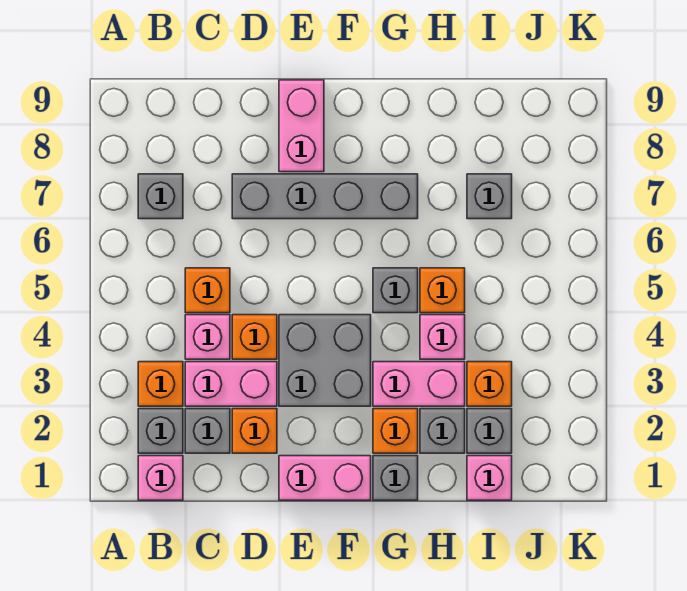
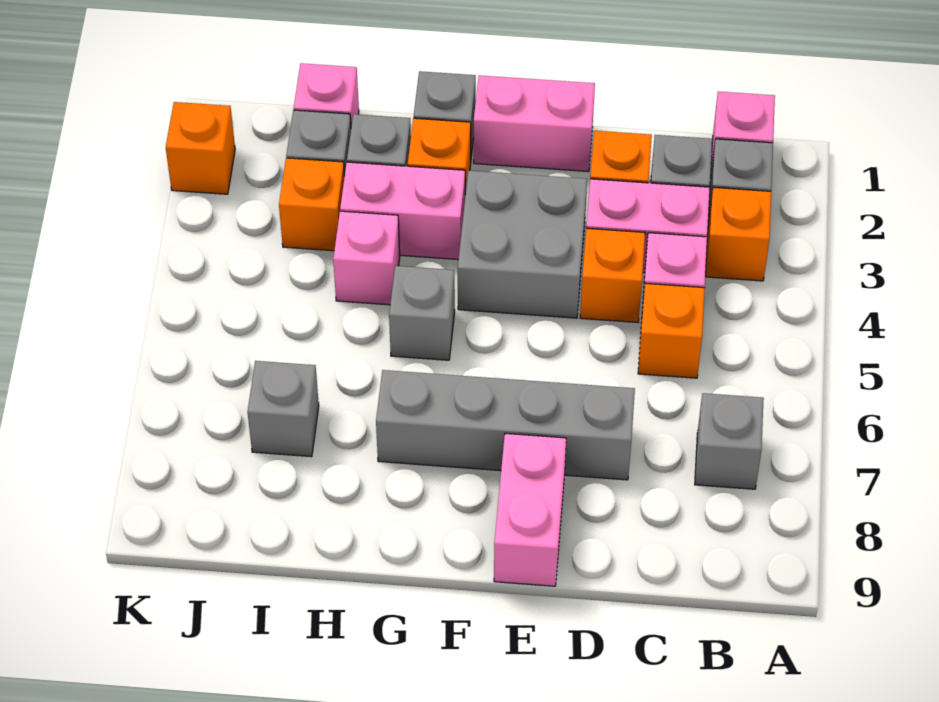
orange brick H5 level 1 -> orange brick K2 level 1

